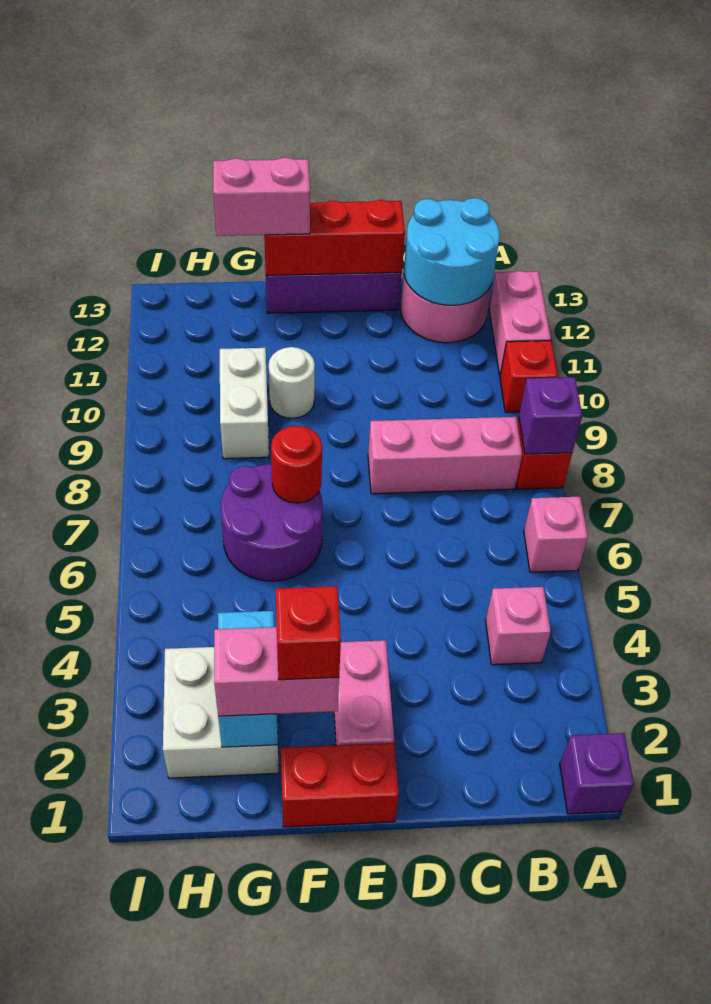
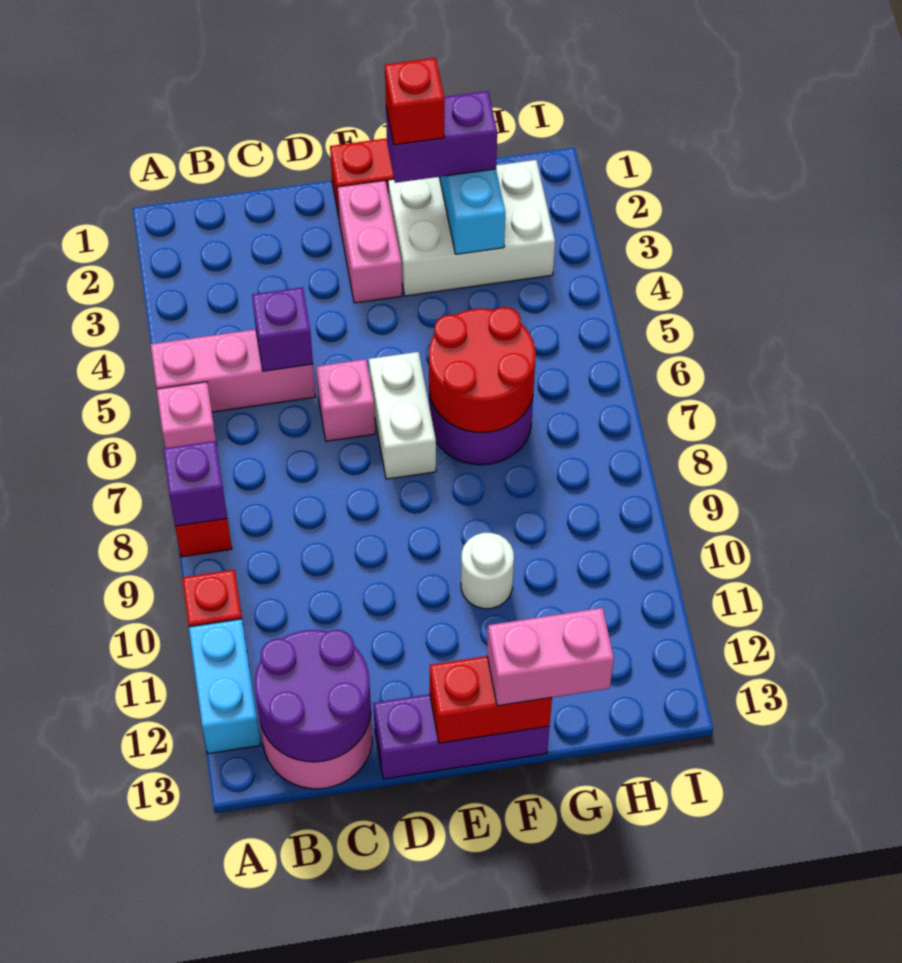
purple brick A1 level 1 -> purple brick C5 level 2
pink brick A11:A12 level 1 -> cyan brick A11:A12 level 1
pink brick B4 level 1 -> pink brick D6 level 1
pink brick B8:D8 level 1 -> pink brick A5:C5 level 1
cyan round brick B12:C13 level 2 -> purple round brick B12:C13 level 2
red brick D13:F13 level 2 -> red brick E13:F13 level 2
pink brick F2:G2 level 3 -> purple brick F2:G2 level 3
red round brick F7 level 2 -> red round brick F6:G7 level 2
white brick G2:H3 level 1 -> white brick F2:H3 level 1
white brick G9:G10 level 1 -> white brick E6:E7 level 1

